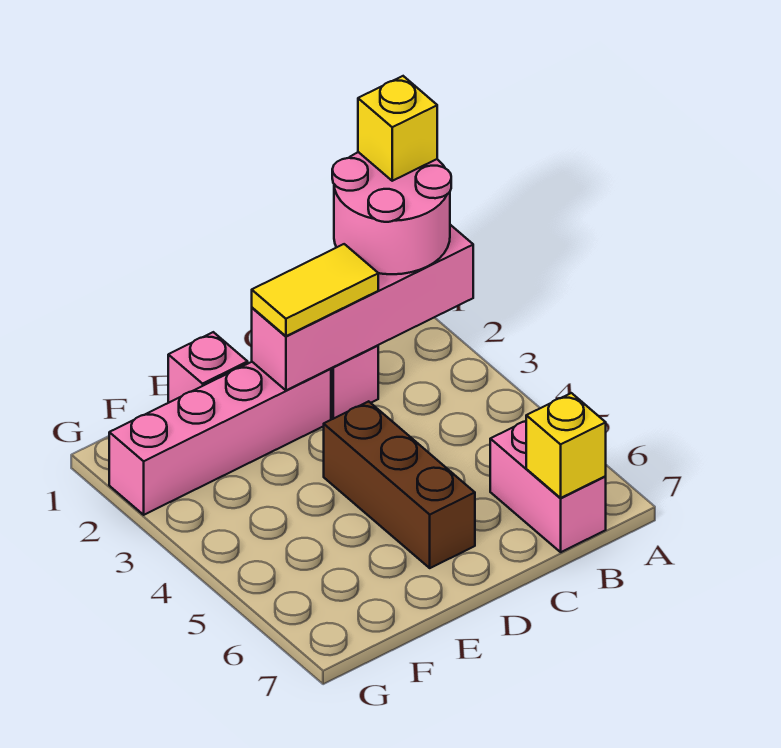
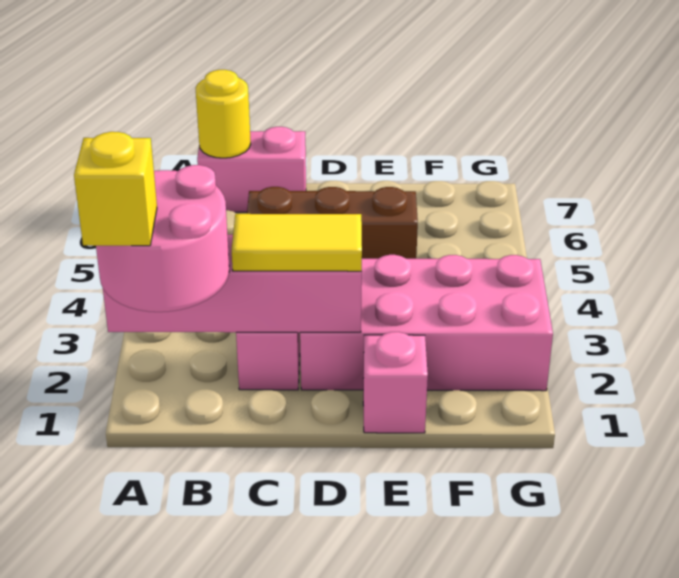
pink brick B6:B7 level 1 -> pink brick B7:C7 level 1
yellow brick B7 level 2 -> yellow round brick B7 level 2
pink brick D2:G2 level 1 -> pink brick D2:G3 level 1
brown brick D4:D6 level 1 -> brown brick C5:E5 level 1

